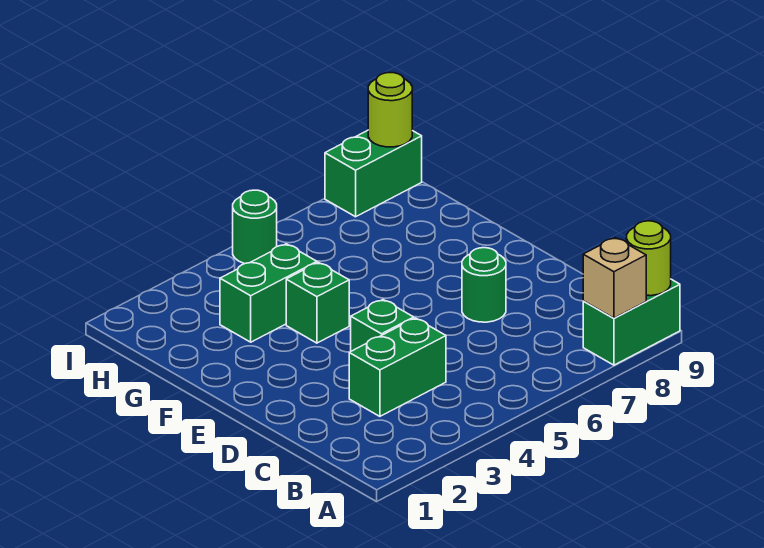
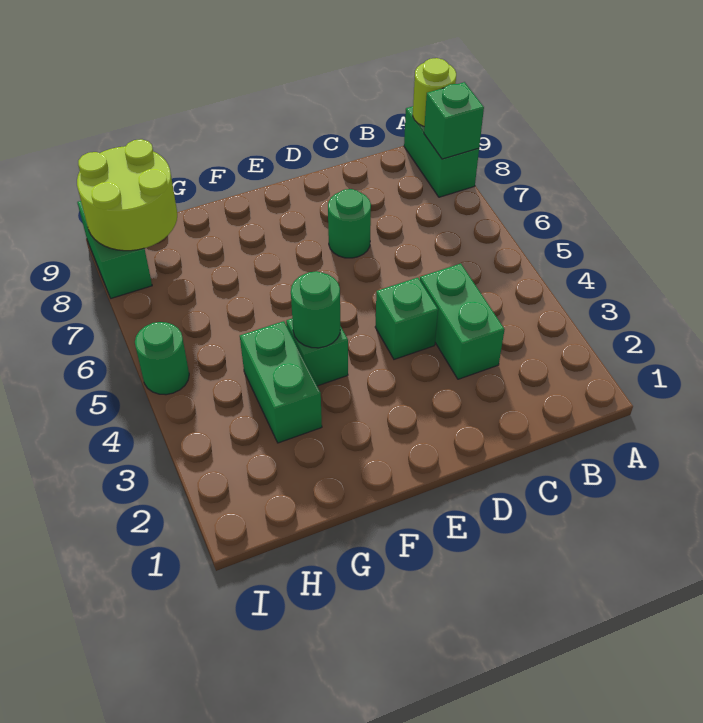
tan brick A8 level 2 -> green brick A8 level 2
none -> green round brick F4 level 2
lime round brick I9 level 2 -> lime round brick H8:I9 level 2

